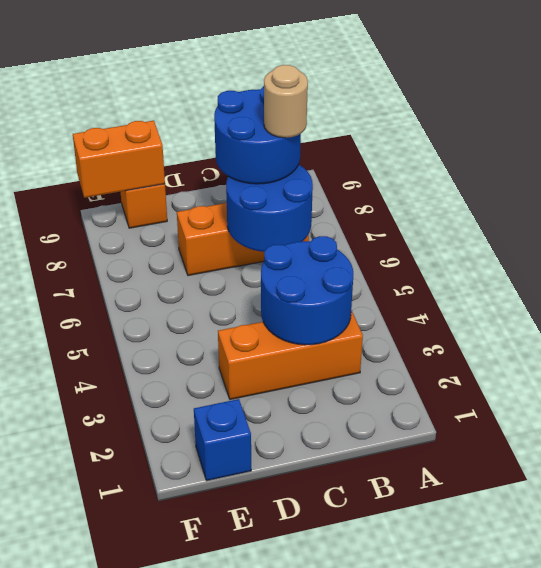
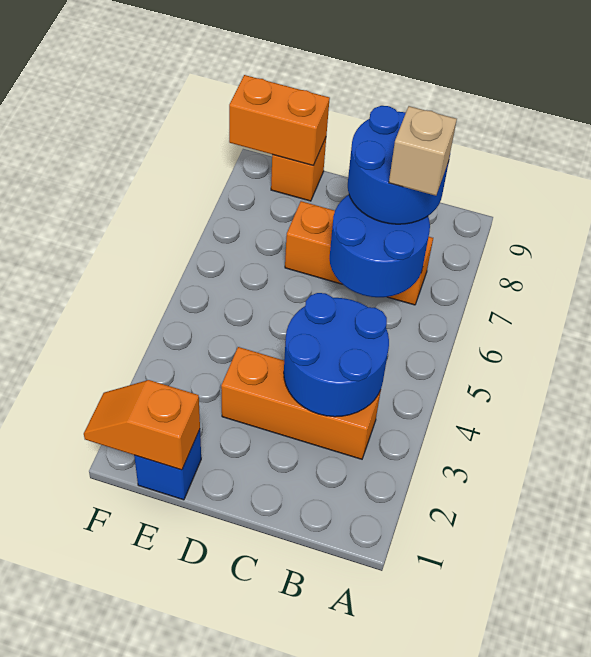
tan round brick B7 level 4 -> tan brick B7 level 4
none -> orange slope E1:F1 level 2 top E

